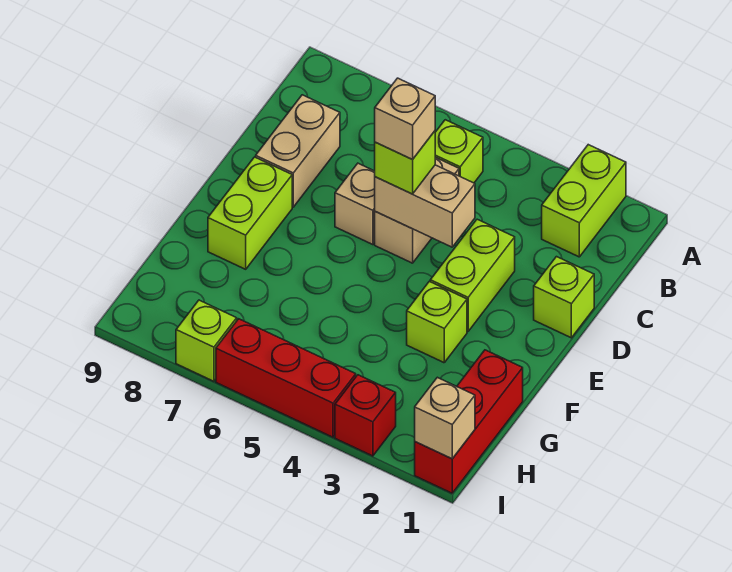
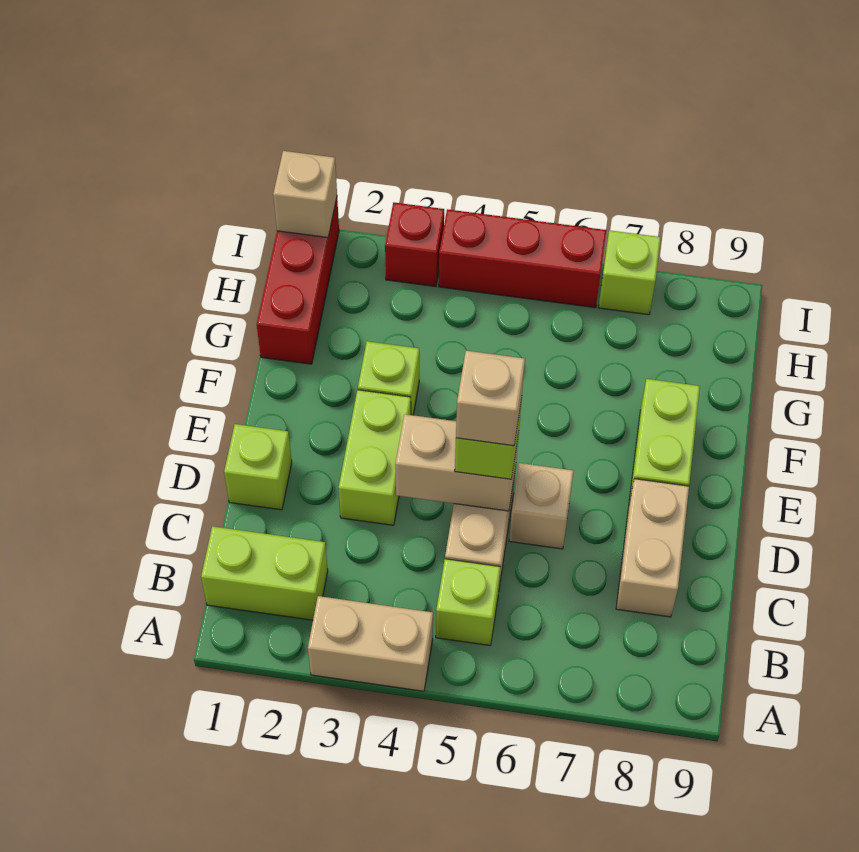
lime brick A2:B2 level 1 -> lime brick B1:B2 level 1
none -> tan brick A3:A4 level 1

